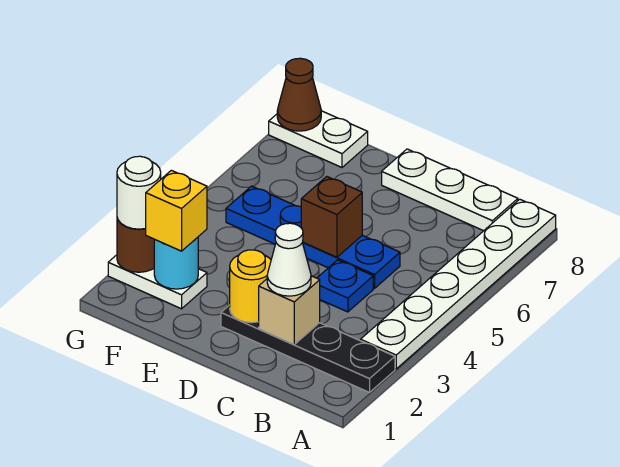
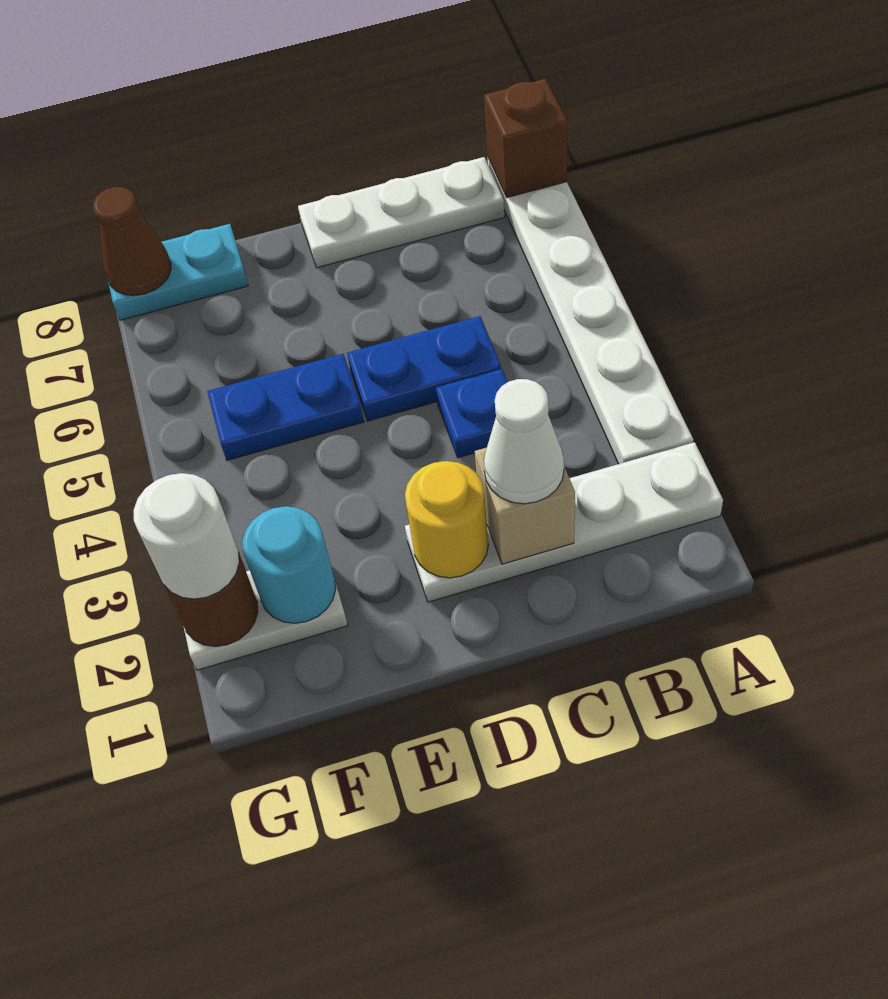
black plate A2:D2 level 1 -> white plate A2:D2 level 1
brown brick D5 level 2 -> brown brick A8 level 2
yellow brick F2 level 3 -> none
white plate F8:G8 level 1 -> cyan plate F8:G8 level 1

